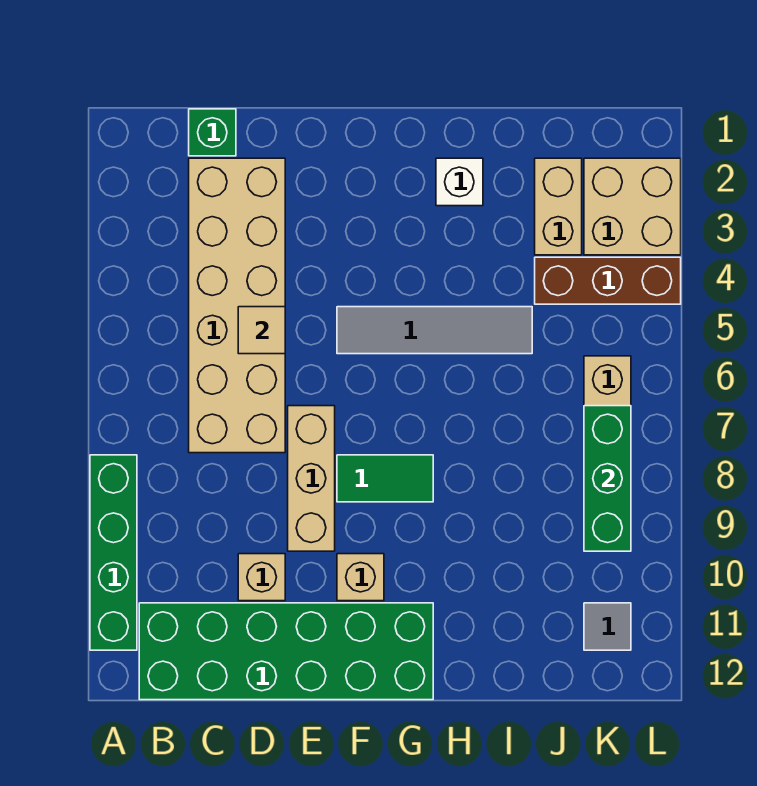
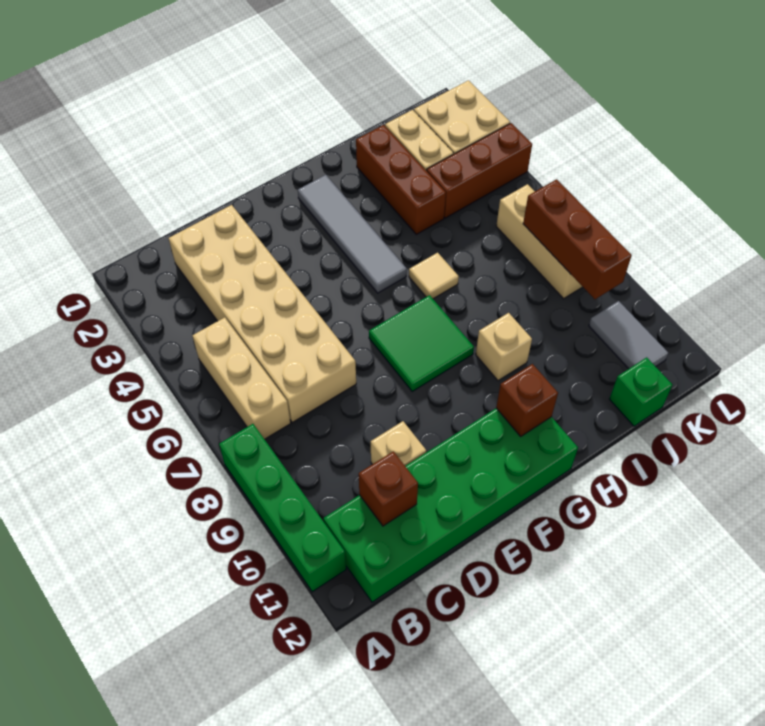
green brick C1 level 1 -> green brick J12 level 1
none -> brown brick C11 level 2
tan tile D5 level 2 -> tan tile H6 level 1
tan brick E7:E9 level 1 -> tan brick B5:B7 level 1
grey tile F5:I5 level 1 -> grey tile G2:G5 level 1
green tile F8:G8 level 1 -> green tile F7:G8 level 1
tan brick F10 level 1 -> tan brick H9 level 1
none -> brown brick G11 level 2
white brick H2 level 1 -> none
none -> brown brick I2:I4 level 1
green brick K7:K9 level 2 -> brown brick K7:K9 level 2
grey tile K11 level 1 -> grey tile K10:K11 level 1

